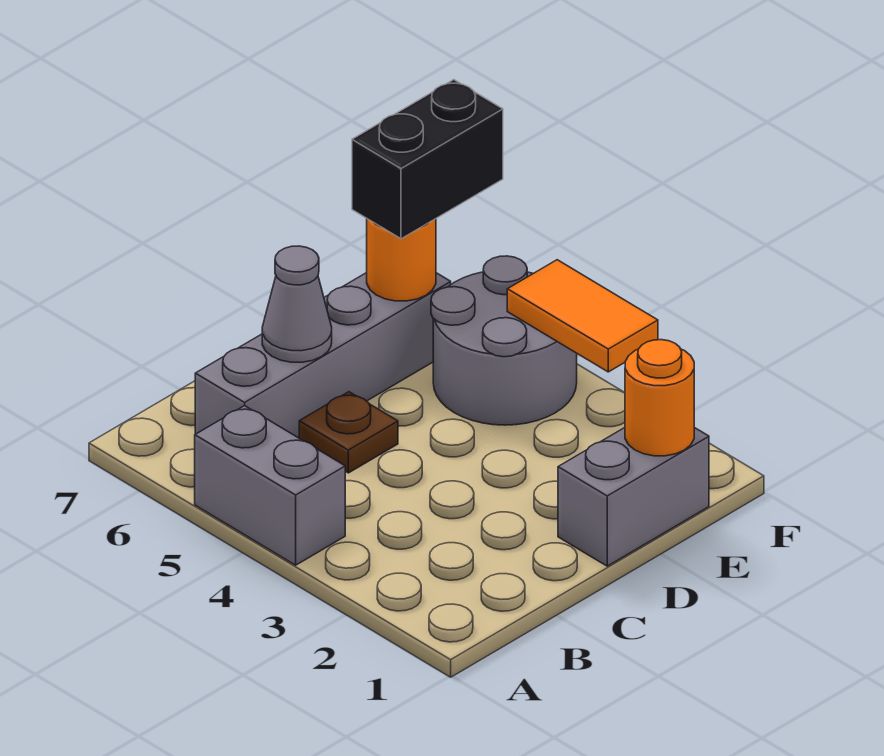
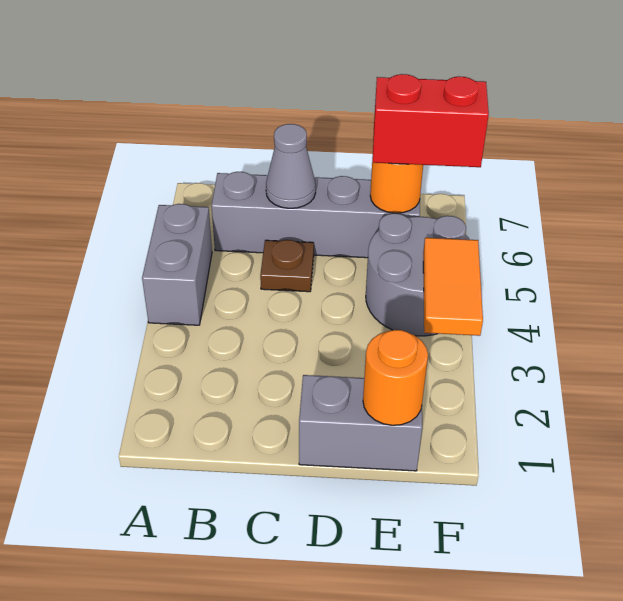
black brick E6:F6 level 3 -> red brick E6:F6 level 3

